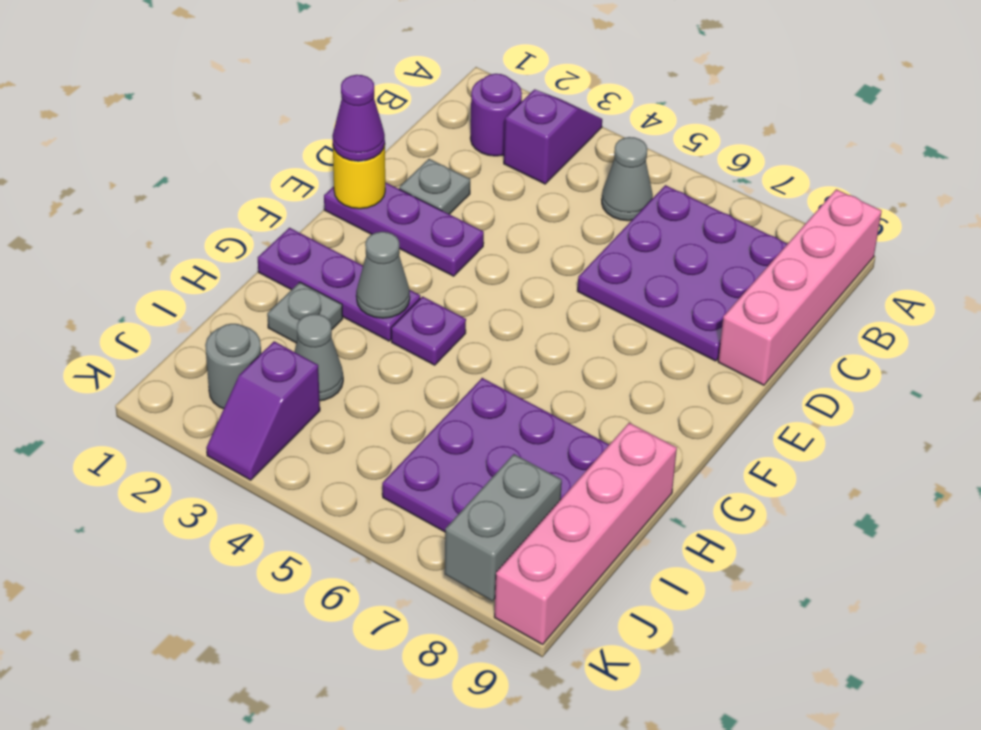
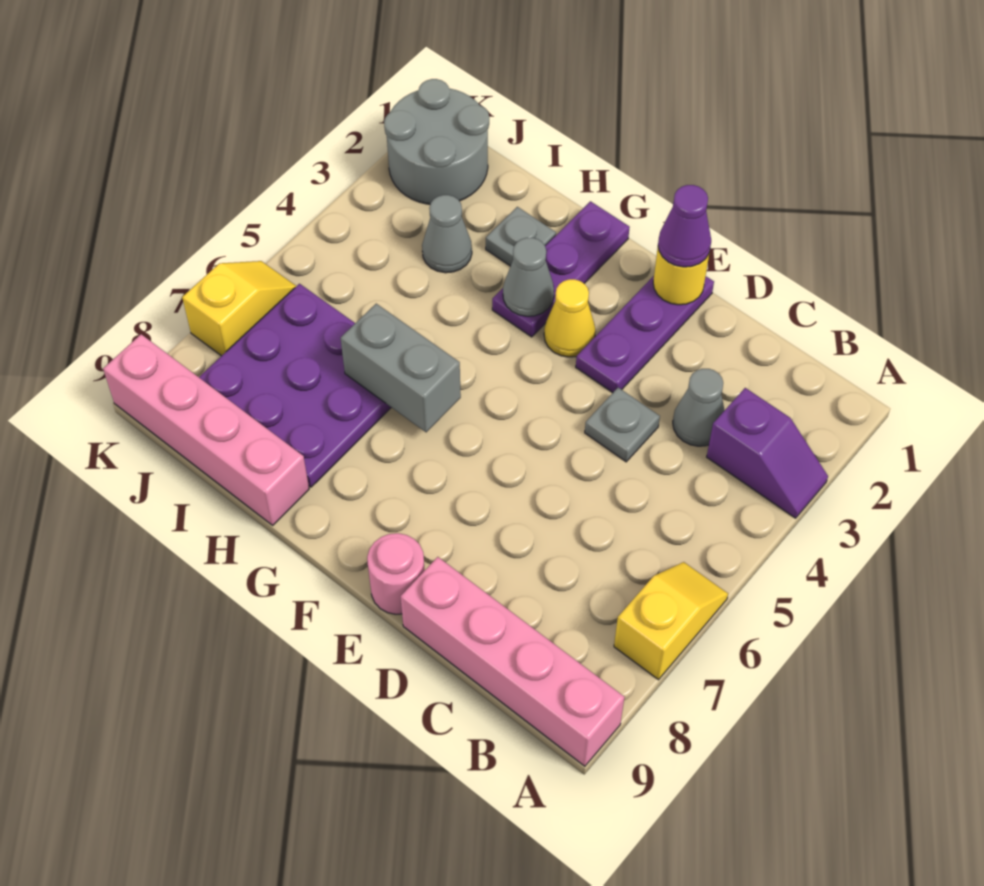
none -> yellow slope A6:A7 level 1 top 7
purple round brick B2 level 1 -> none
grey cone B5 level 1 -> grey cone C3 level 1
purple plate B6:D8 level 1 -> none
grey plate D2 level 1 -> grey plate D4 level 1
none -> pink round brick E9 level 1
none -> yellow cone F3 level 1
purple plate G4 level 1 -> none
grey round brick J2 level 1 -> grey round brick J1:K2 level 1
purple slope J3:K3 level 1 top J -> none
grey brick J8:K8 level 2 -> grey brick G6:H6 level 2
none -> yellow slope K6:K7 level 1 top 7

